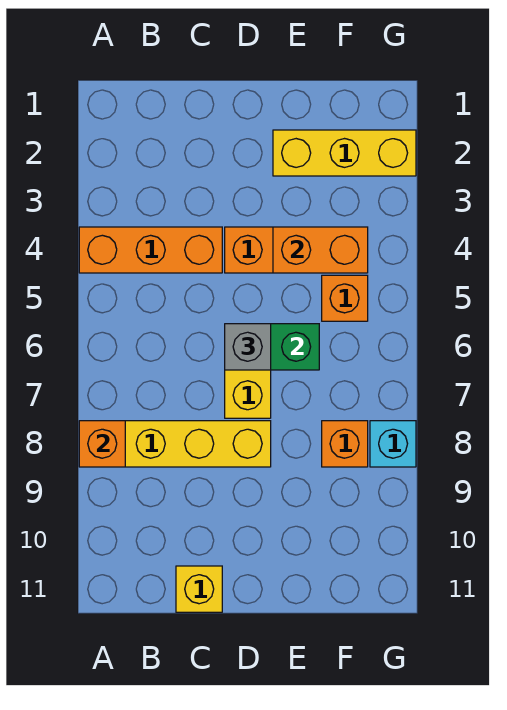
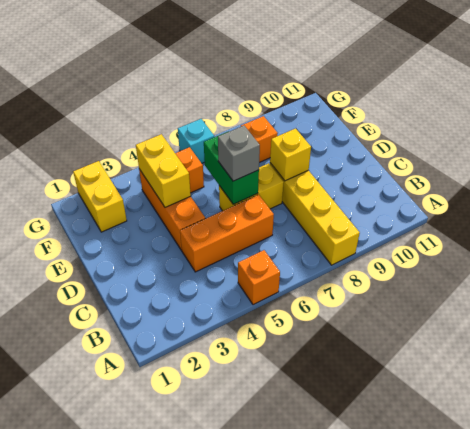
orange brick A4:C4 level 1 -> orange brick C4:C6 level 1
orange brick A8 level 2 -> orange brick A5 level 1
yellow brick C11 level 1 -> yellow brick D8 level 2
yellow brick E2:G2 level 1 -> yellow brick F2:G2 level 1
orange brick E4:F4 level 2 -> yellow brick E4:F4 level 2
cyan brick G8 level 1 -> cyan brick G6 level 1

